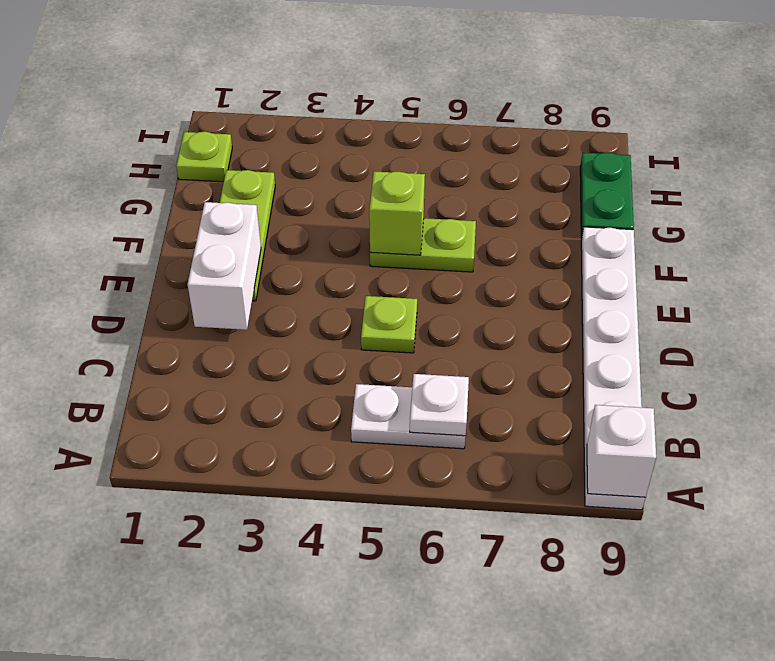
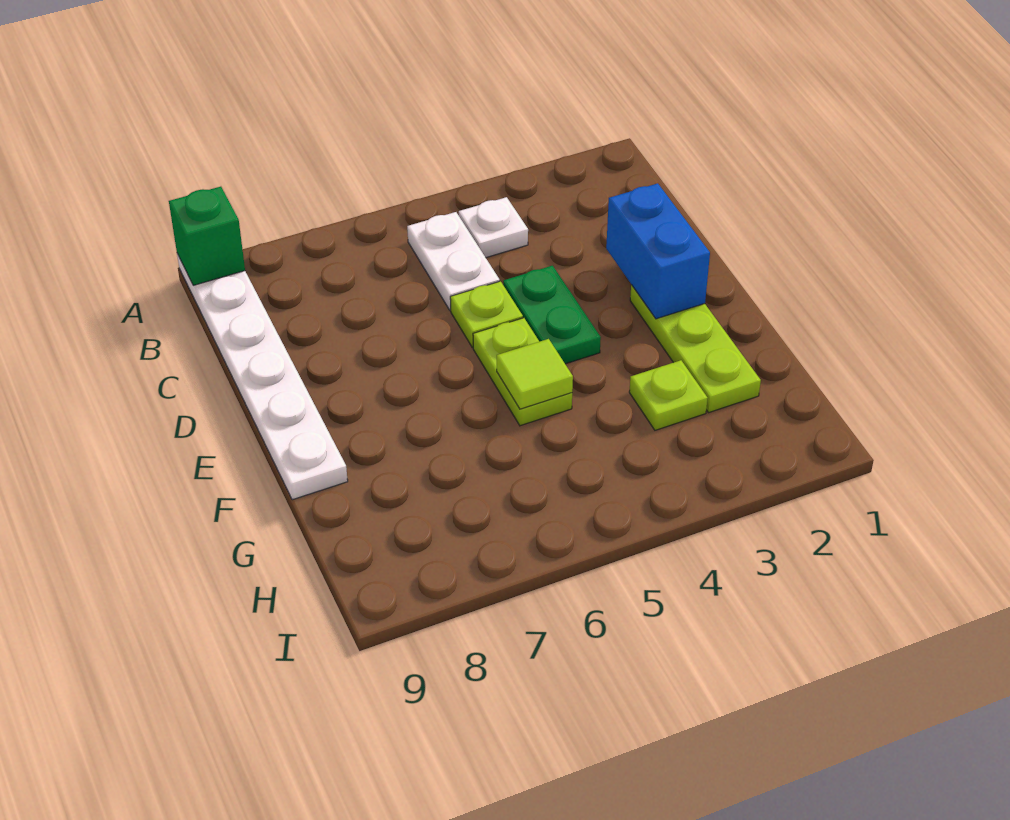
white brick A9 level 2 -> green brick A9 level 2
white plate B5:B6 level 1 -> white plate B5:C5 level 1
white plate B6 level 2 -> white plate B4 level 1
white brick D2:E2 level 2 -> blue brick D2:E2 level 2
lime plate F5:F6 level 1 -> lime plate E5:F5 level 1
lime brick F5 level 2 -> lime tile F5 level 2
green plate G9:H9 level 1 -> green plate D4:E4 level 1
lime plate H1 level 1 -> lime plate G3 level 1

